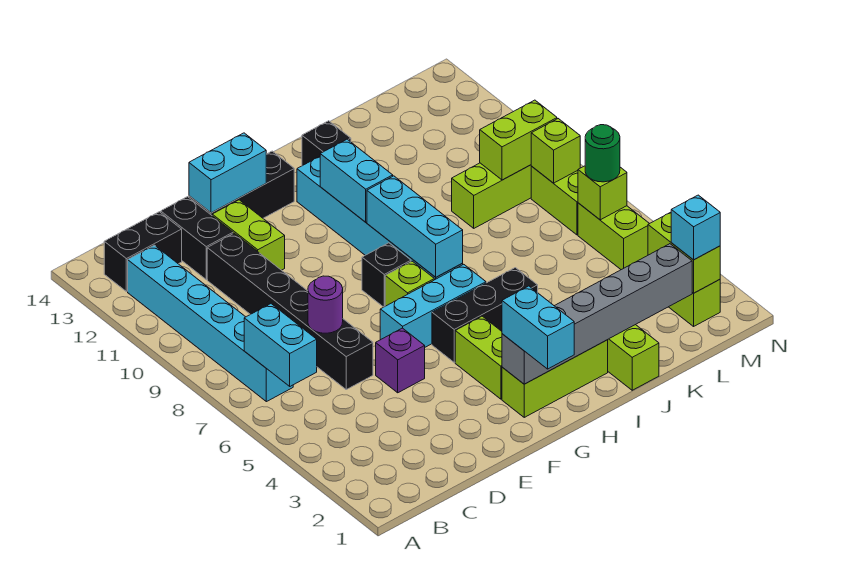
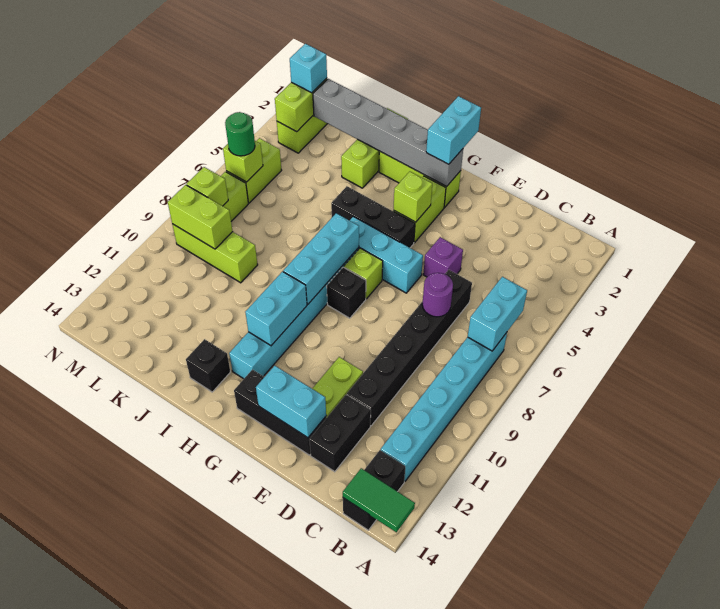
none -> green tile A14:B14 level 2
black brick B13:C13 level 1 -> black brick B13:B14 level 1
none -> lime brick G4 level 2

